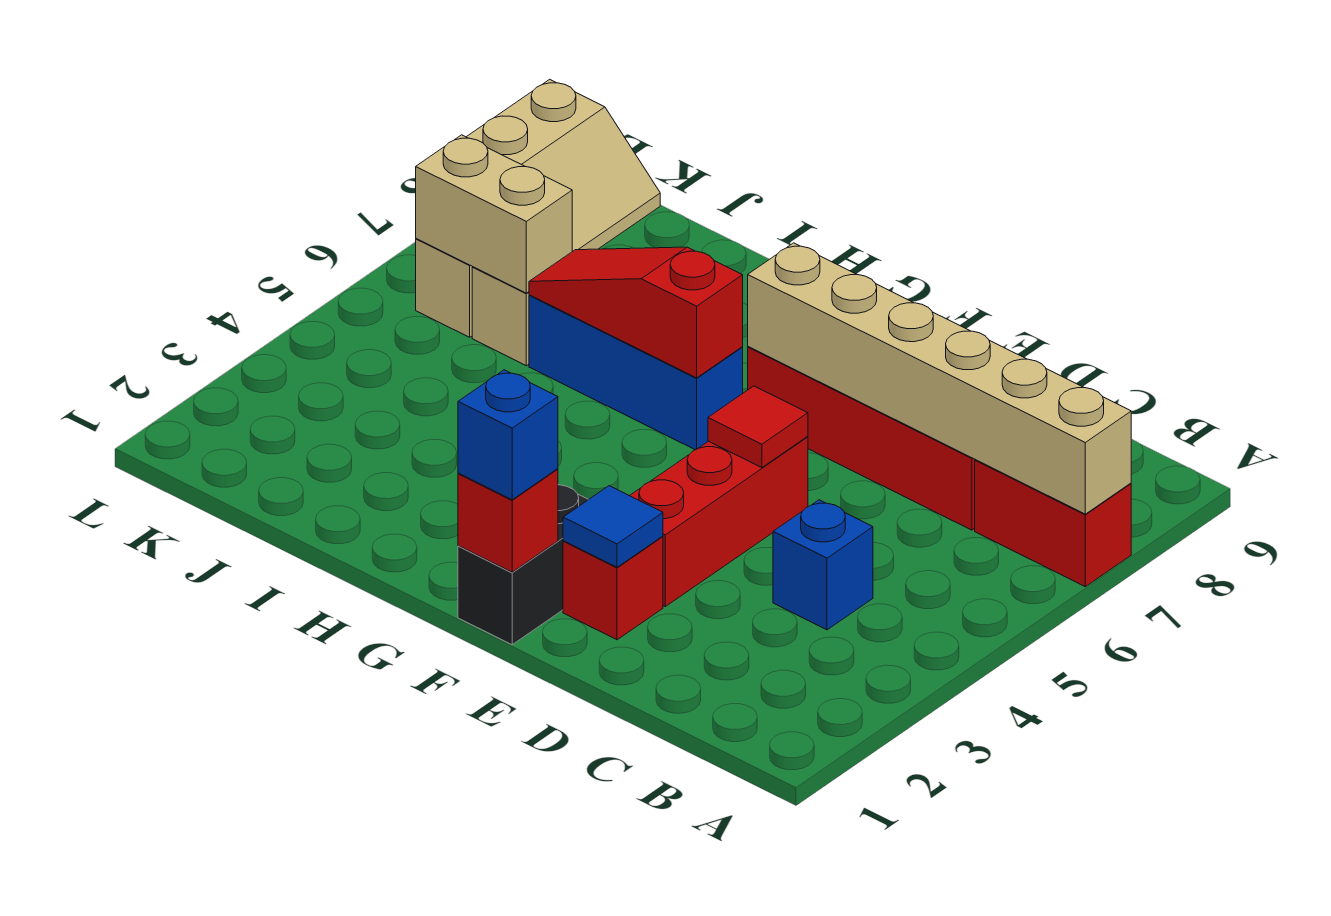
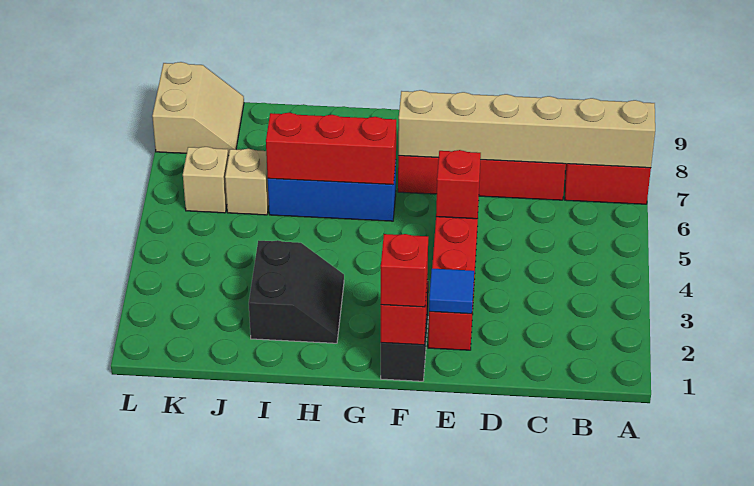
blue brick C4 level 1 -> none
red tile E5 level 2 -> red brick E5 level 2
blue brick F1 level 3 -> red brick F1 level 3
red slope G6:I6 level 2 top G -> red brick G6:I6 level 2
none -> black slope H2:I3 level 1 top I
tan brick J6:K6 level 2 -> none

